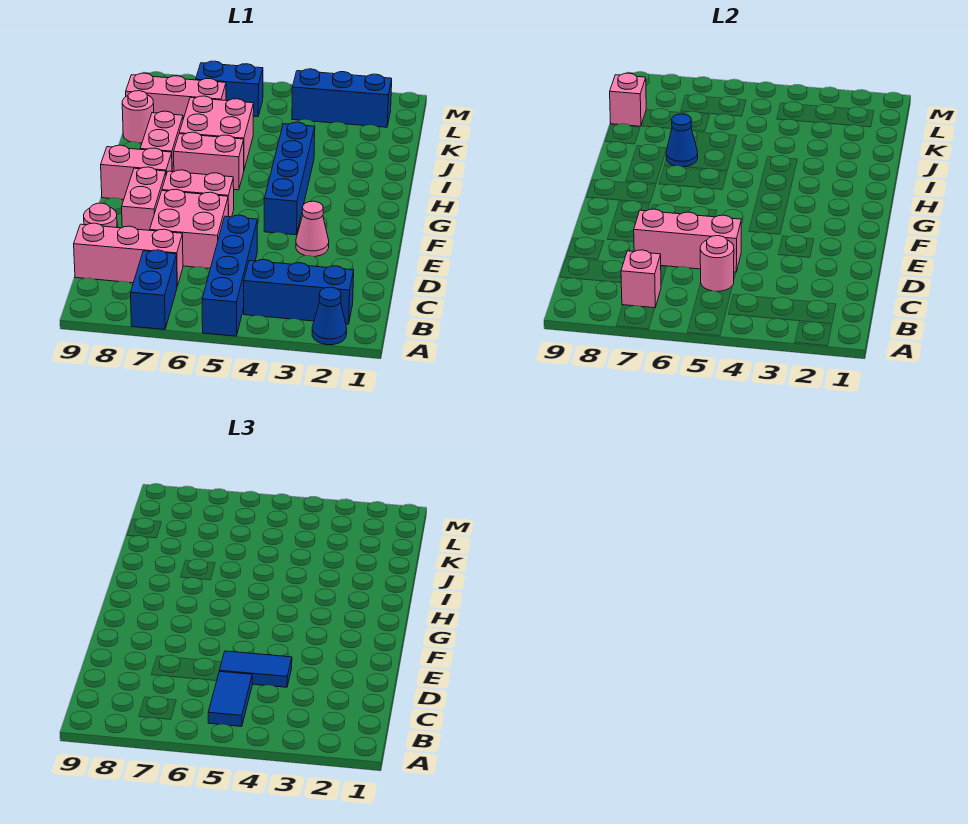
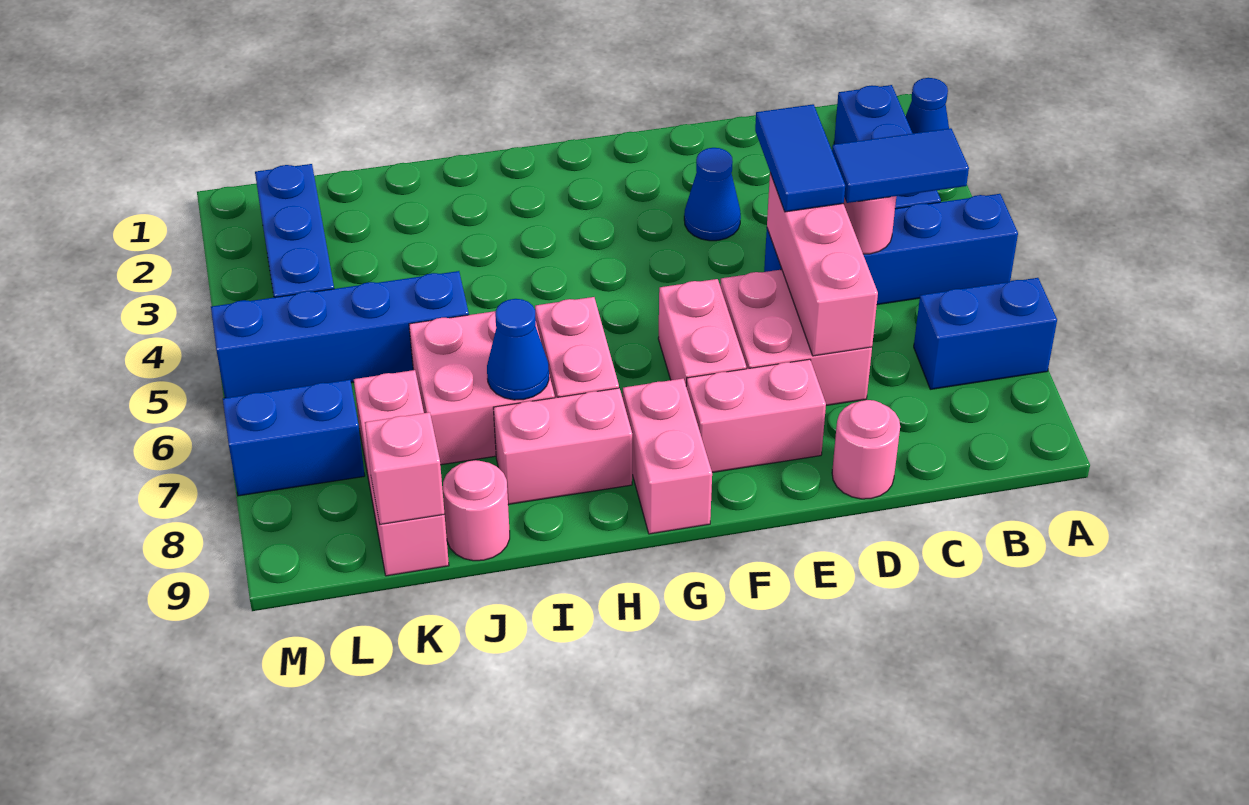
pink brick B7 level 2 -> none
pink brick C7:C9 level 1 -> none
pink cone E3 level 1 -> blue cone E3 level 1
blue brick F4:I4 level 1 -> blue brick J5:M5 level 1
blue brick L6:L7 level 1 -> blue brick L7:M7 level 1

